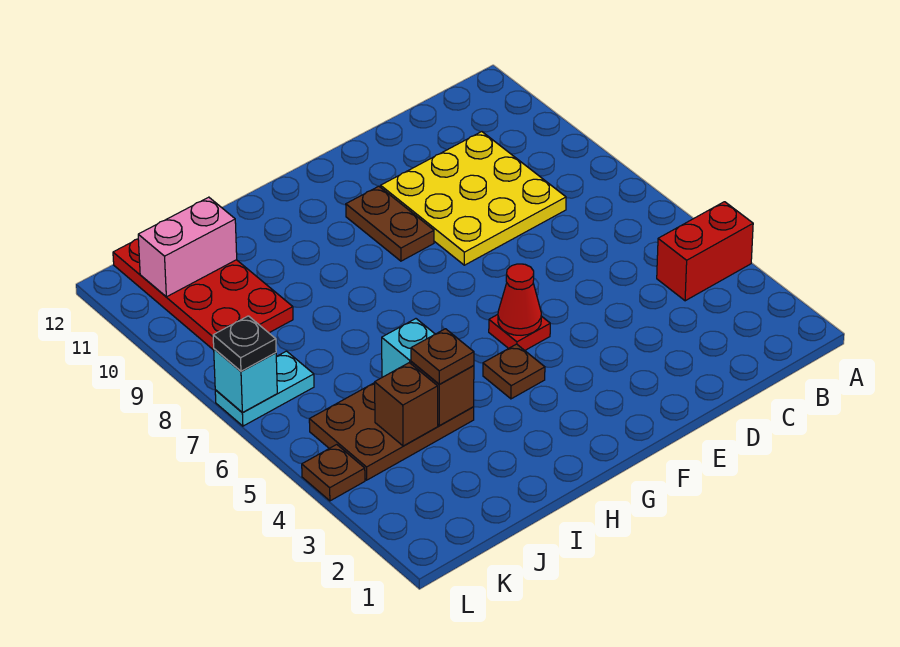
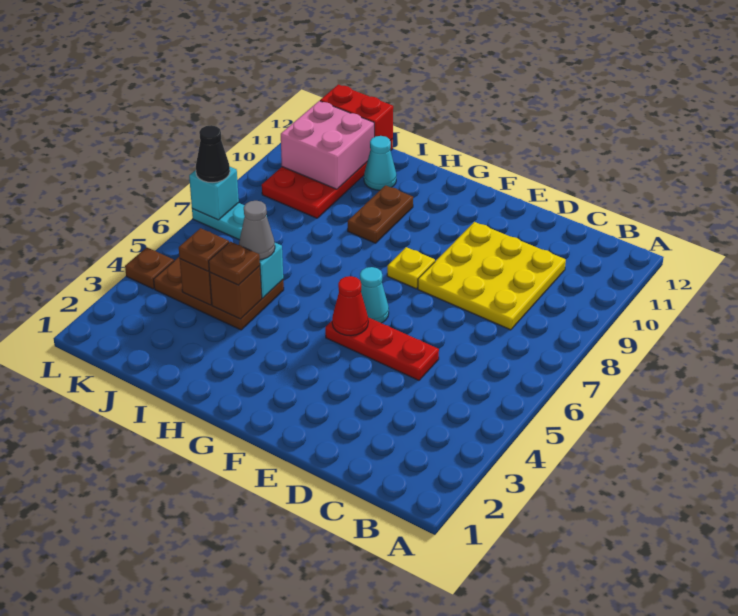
red brick A4:B4 level 1 -> red brick J12:K12 level 2
red plate F5 level 1 -> red plate D5:F5 level 1
none -> cyan cone F6 level 1
none -> yellow plate F8 level 1
brown plate F9:F10 level 1 -> brown plate H9:H10 level 1
brown plate G4 level 1 -> brown plate J4 level 3
none -> grey cone I5 level 3
none -> cyan cone I11 level 1
pink brick J11:K11 level 2 -> pink brick J10:K11 level 2
black plate L7 level 3 -> black cone L7 level 3

